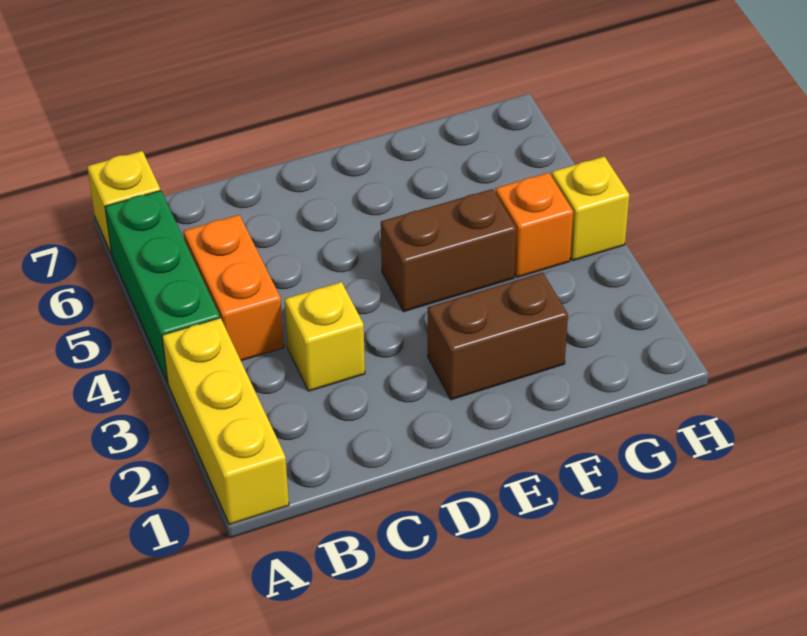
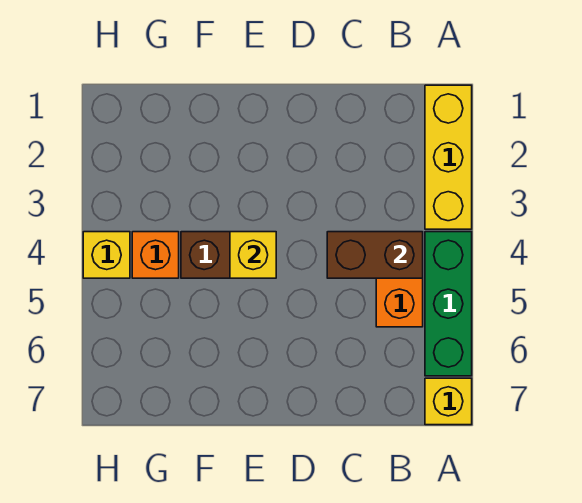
yellow brick C3 level 1 -> yellow brick E4 level 2
brown brick E2:F2 level 1 -> brown brick B4:C4 level 2

